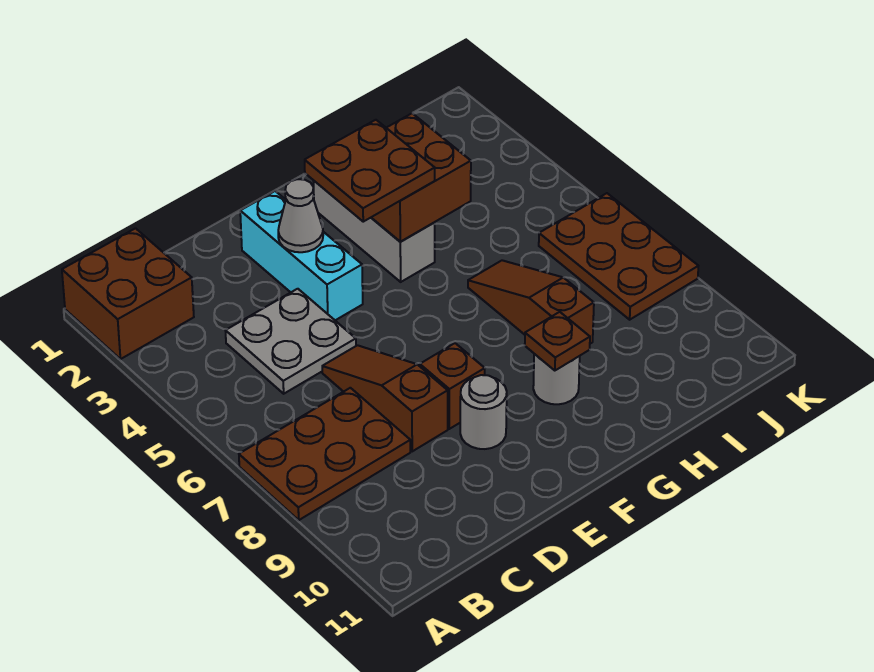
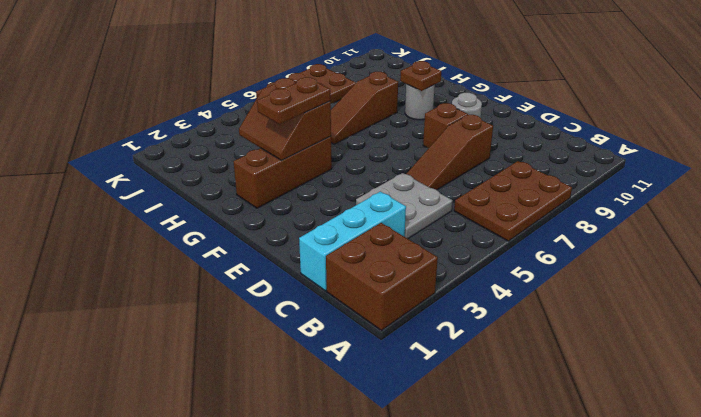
brown plate A7:C8 level 1 -> brown plate A6:B8 level 1
cyan brick E2:E4 level 1 -> cyan brick C1:C3 level 1
grey cone E3 level 2 -> none
brown plate F3:G4 level 3 -> brown plate G3:G4 level 3
grey brick G2:G4 level 1 -> brown brick G2:G4 level 1
brown brick G3:H4 level 2 -> brown slope G3:H4 level 2 top 4

